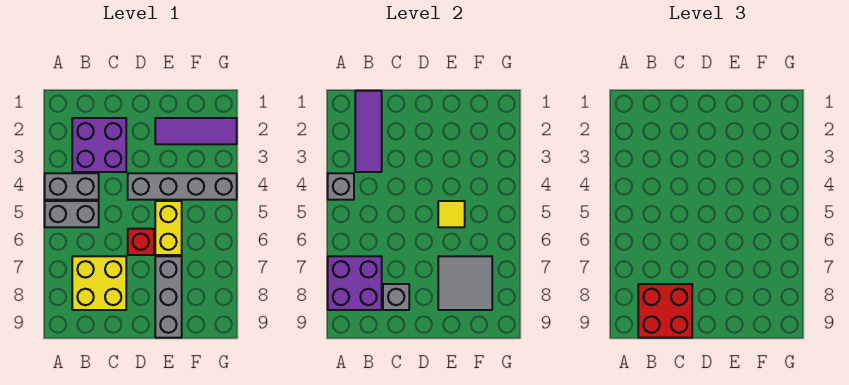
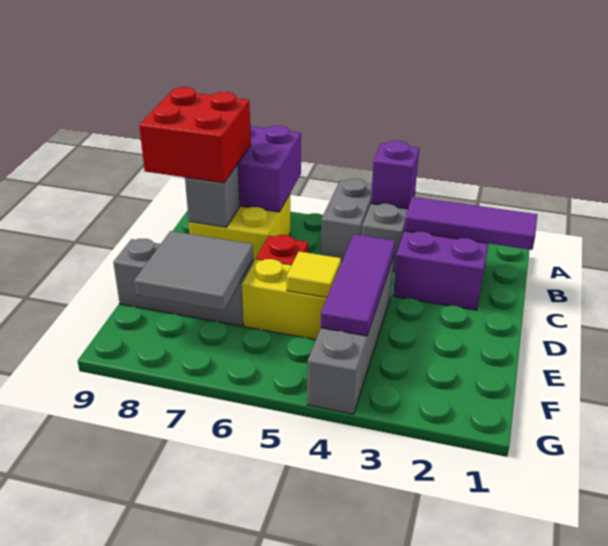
grey brick A4 level 2 -> purple brick A4 level 2
purple tile E2:G2 level 1 -> purple tile D4:F4 level 2

